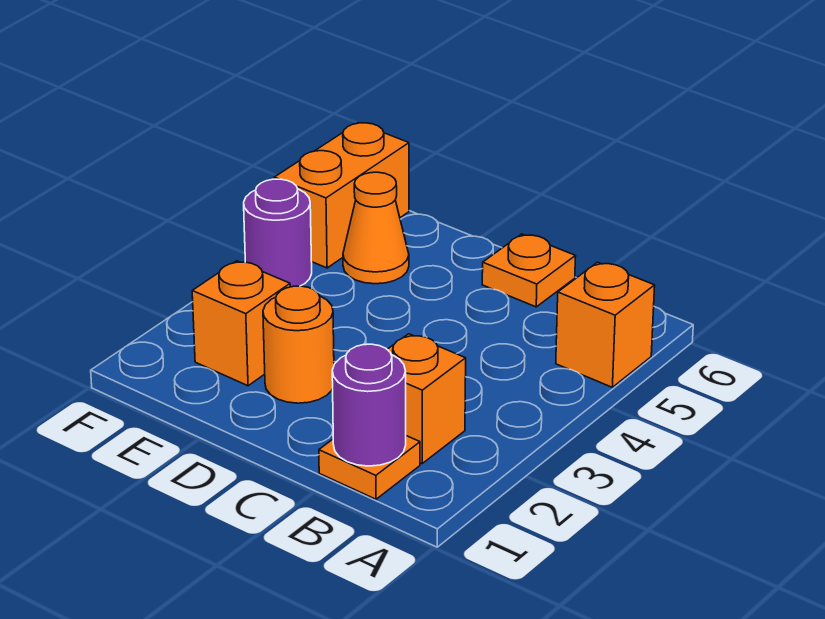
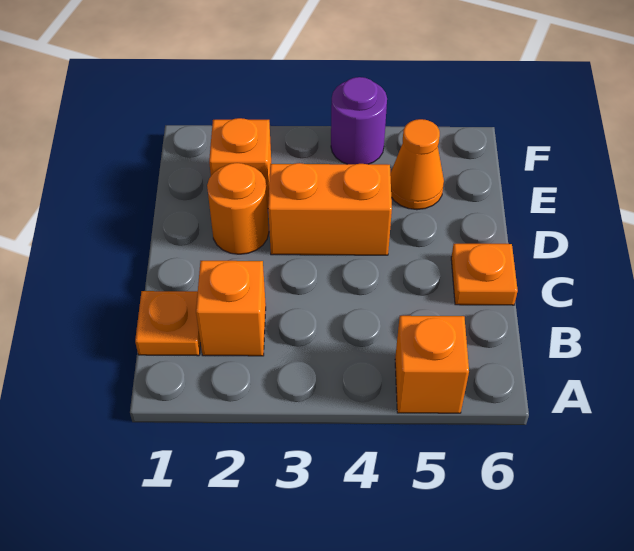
purple round brick B1 level 2 -> none
orange brick F5:F6 level 1 -> orange brick D3:D4 level 1

